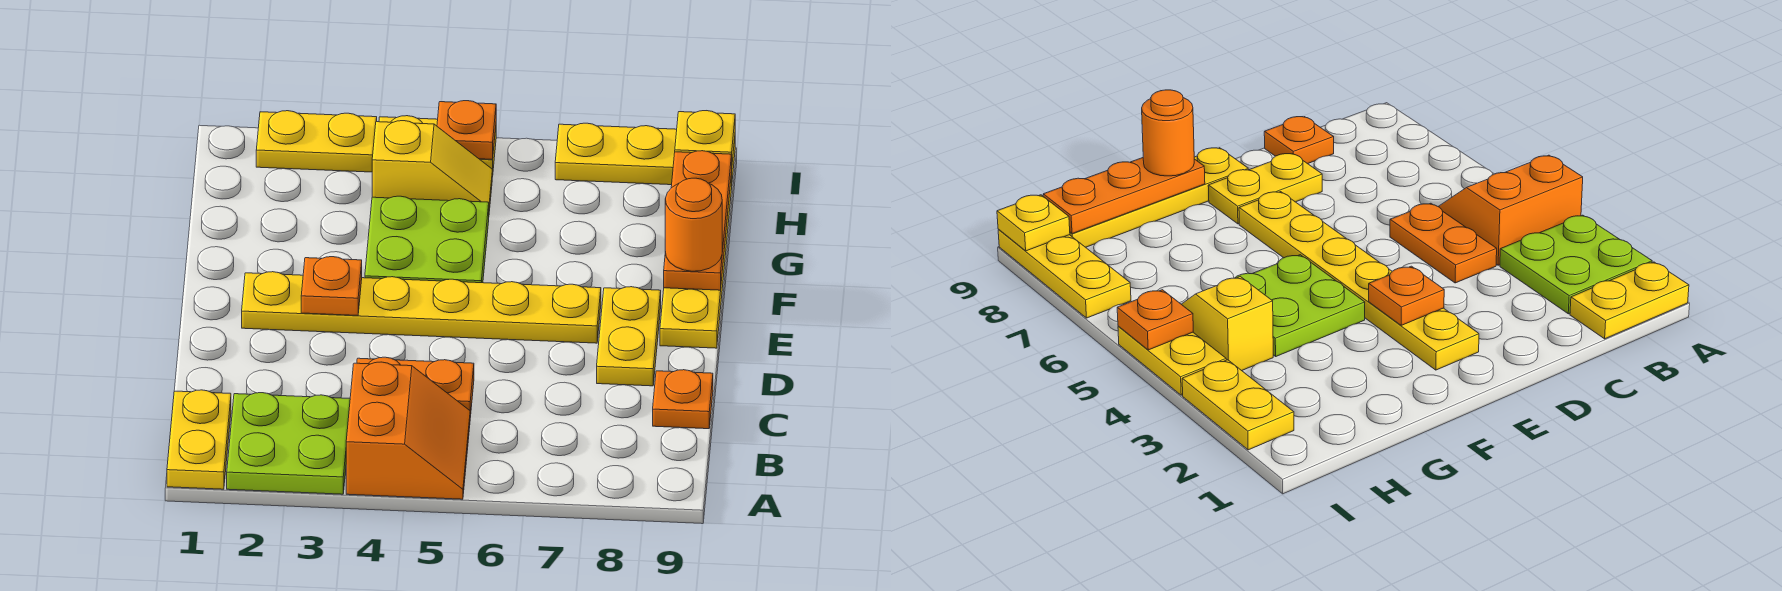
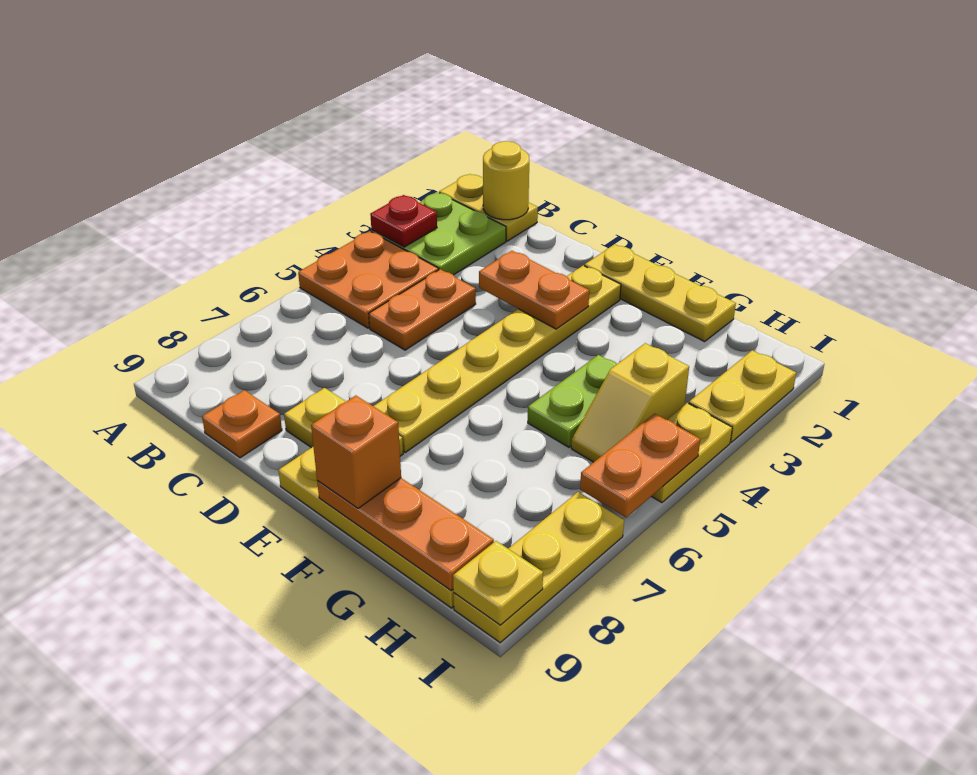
none -> red plate A3 level 2
orange slope A4:B5 level 1 top 4 -> orange plate A4:B5 level 1
none -> yellow round brick B1 level 2
none -> yellow plate E1:G1 level 1
orange plate E3 level 2 -> orange plate D3:E3 level 2
lime plate F4:G5 level 1 -> lime plate G4:G5 level 1
orange round brick F9 level 3 -> orange brick F9 level 3
orange plate I5 level 2 -> orange plate I5:I6 level 2

